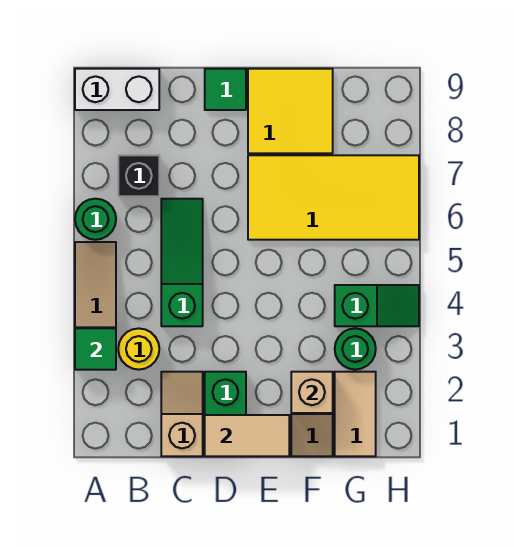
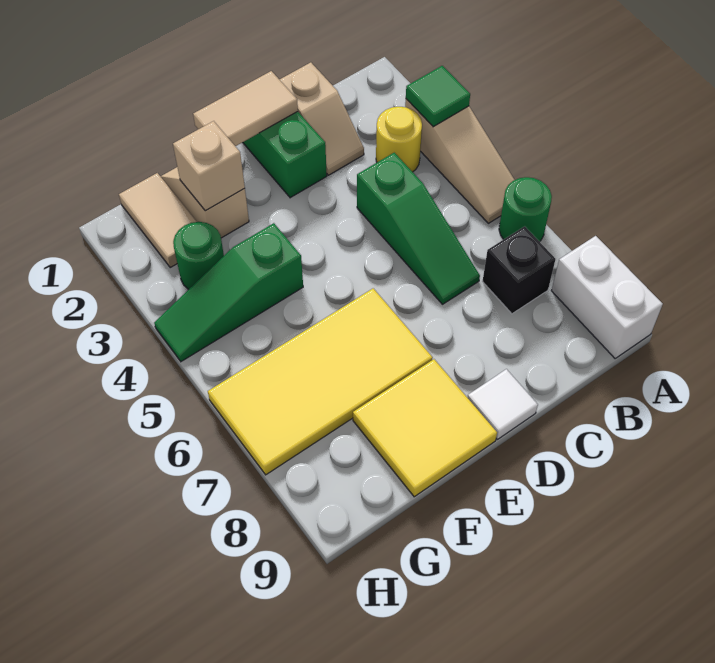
white brick A9:B9 level 1 -> white brick A8:A9 level 1
green tile D9 level 1 -> white tile D9 level 1
green slope G4:H4 level 1 top G -> green slope F4:H4 level 1 top F

